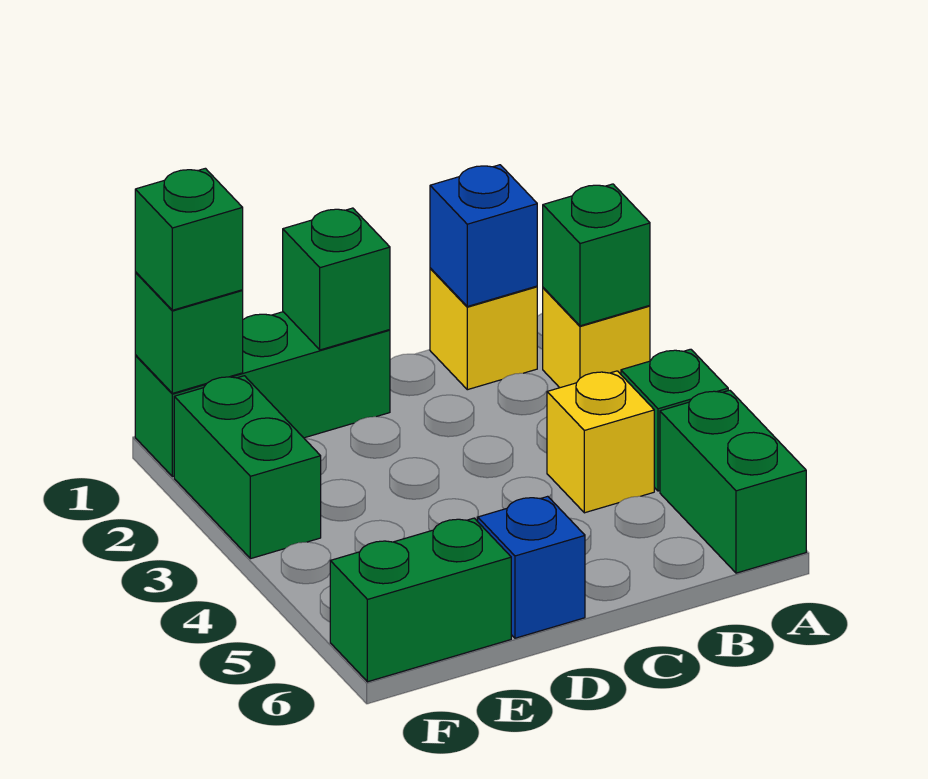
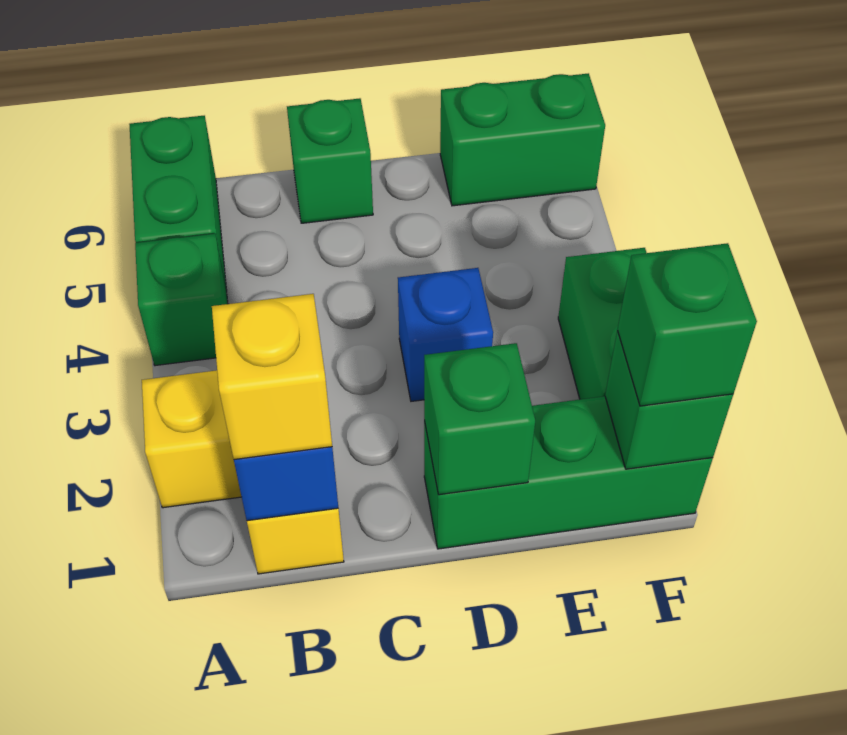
green brick A2 level 2 -> green brick C6 level 1
yellow brick B4 level 1 -> yellow brick B1 level 3
blue brick D6 level 1 -> blue brick D3 level 1

